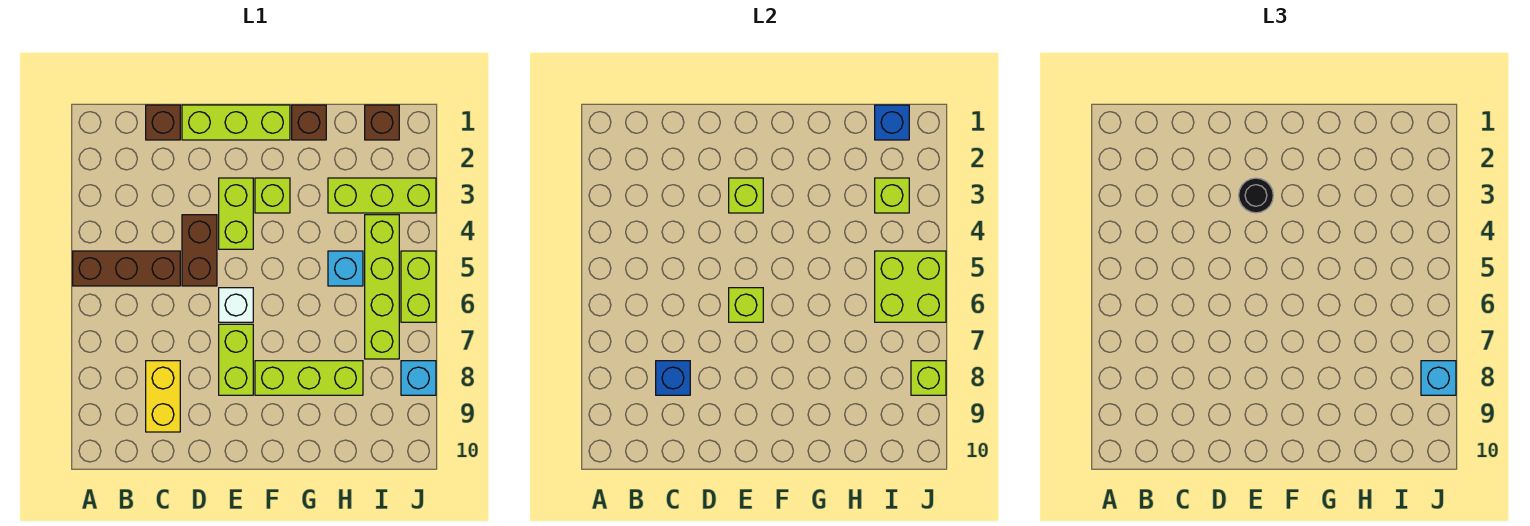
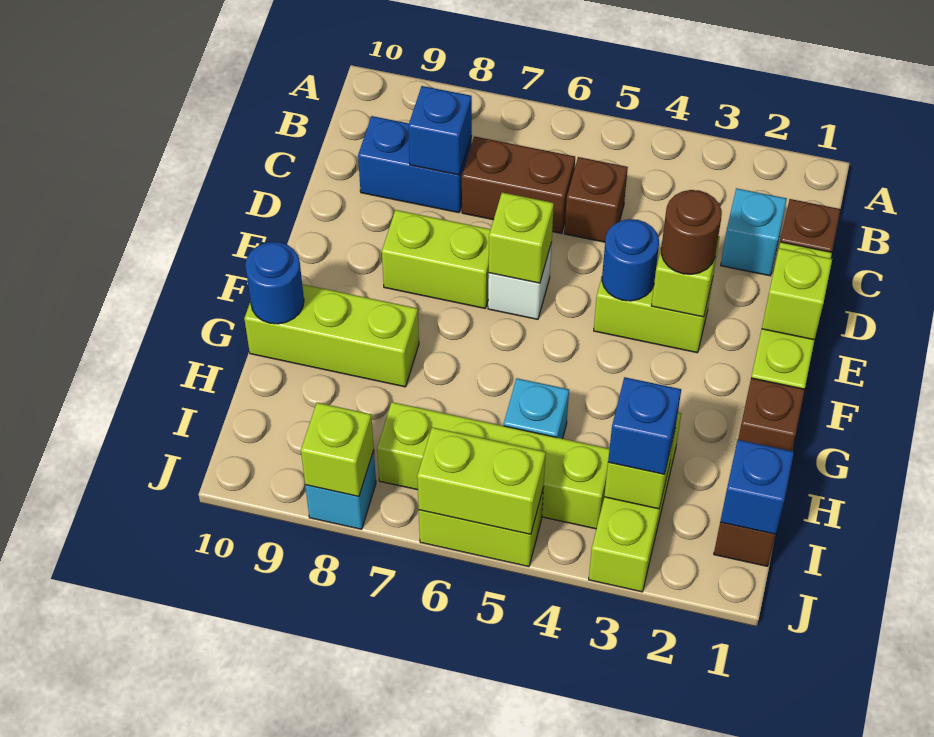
brown brick A5:C5 level 1 -> brown brick C5 level 1
yellow brick C8:C9 level 1 -> blue brick C8:C9 level 1
brown brick D4:D5 level 1 -> brown brick C6:C7 level 1
black round brick E3 level 3 -> brown round brick E3 level 3
none -> blue round brick E4 level 2
lime brick F3 level 1 -> lime brick E1 level 2
lime brick F8:H8 level 1 -> lime brick G8:G10 level 1
none -> blue round brick G10 level 2
none -> blue brick I3 level 3
lime brick I5:J6 level 2 -> lime brick J5:J6 level 2
cyan brick J8 level 3 -> cyan brick C2 level 1

